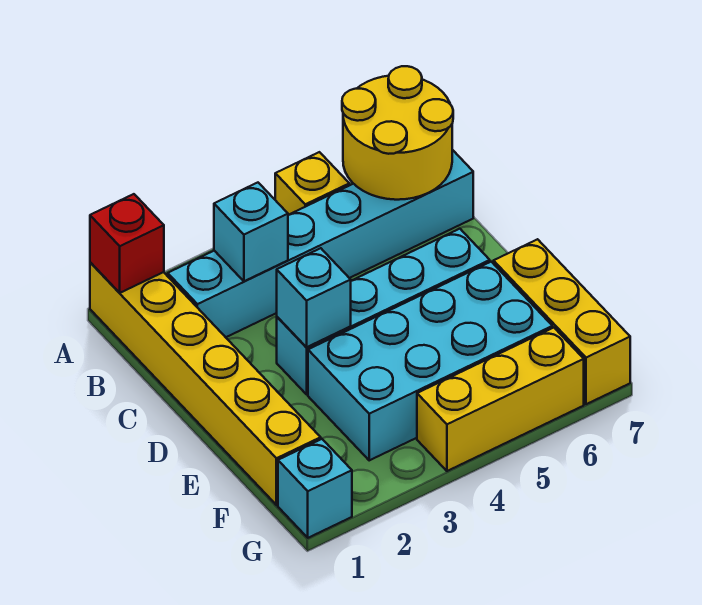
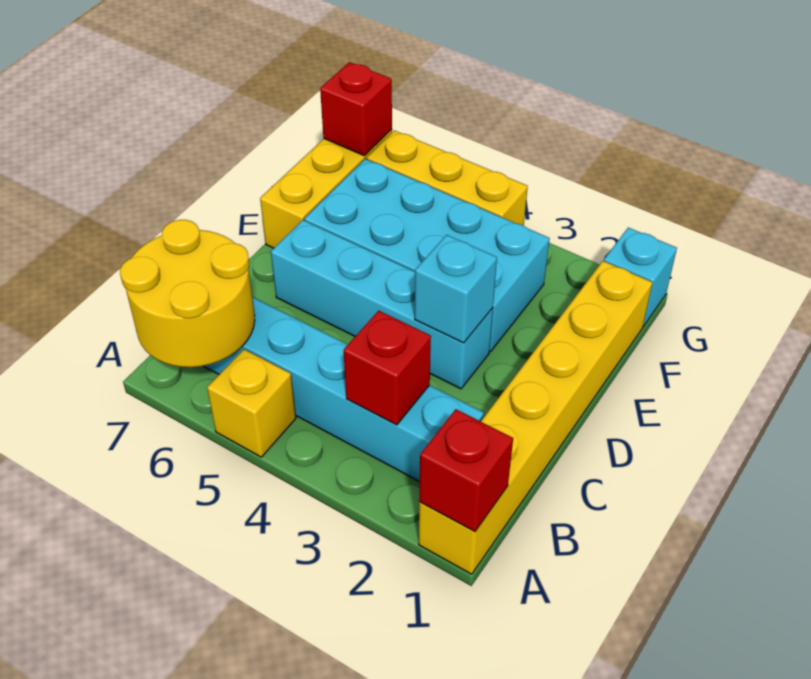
cyan brick B3 level 2 -> red brick B3 level 2
none -> red brick G7 level 2

